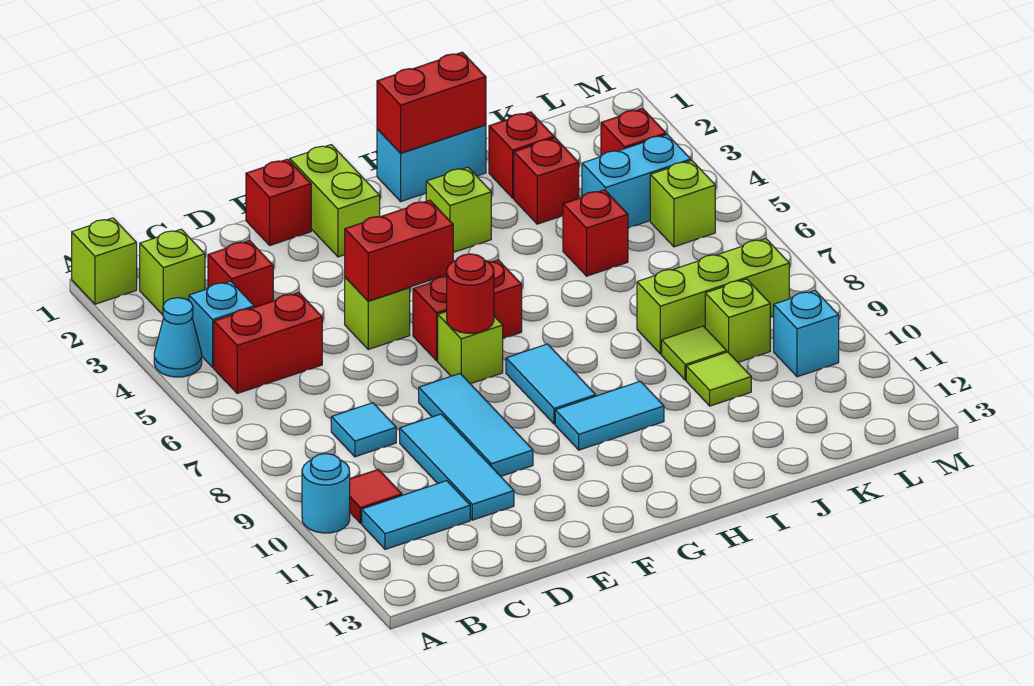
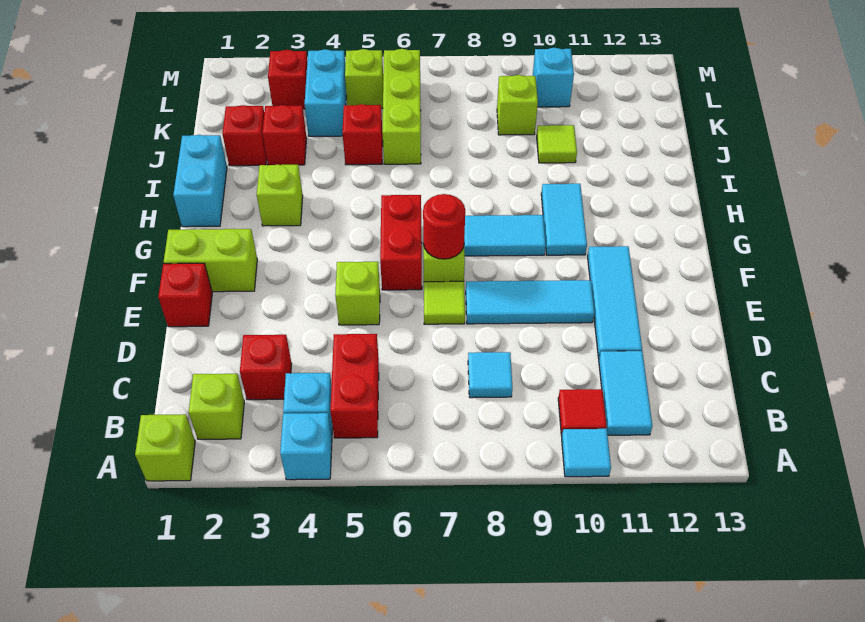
cyan cone A4 level 1 -> cyan brick A4 level 1
cyan round brick A10 level 1 -> cyan tile A10 level 1
cyan tile D9:D11 level 1 -> cyan tile D11:F11 level 1
red brick E5:F5 level 2 -> none
red brick H1:I1 level 2 -> none
lime brick J8:L8 level 1 -> lime brick J6:L6 level 1
lime tile J9 level 1 -> lime tile E7 level 1

